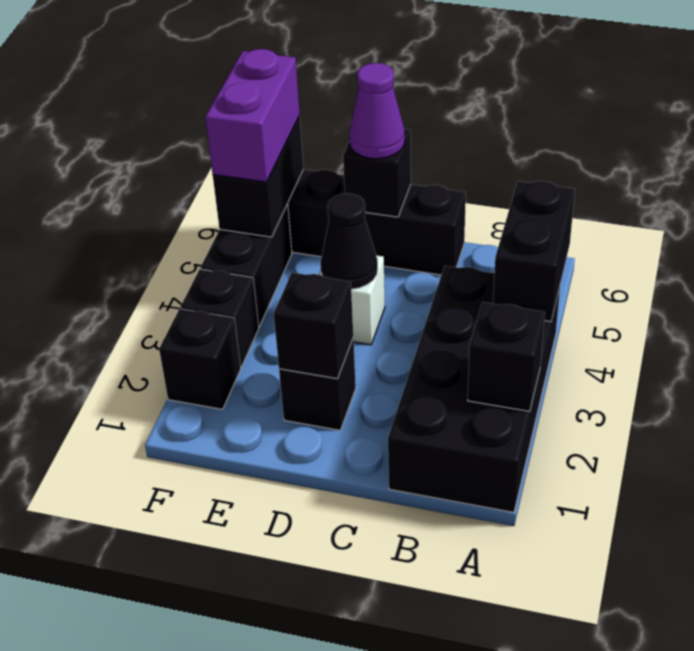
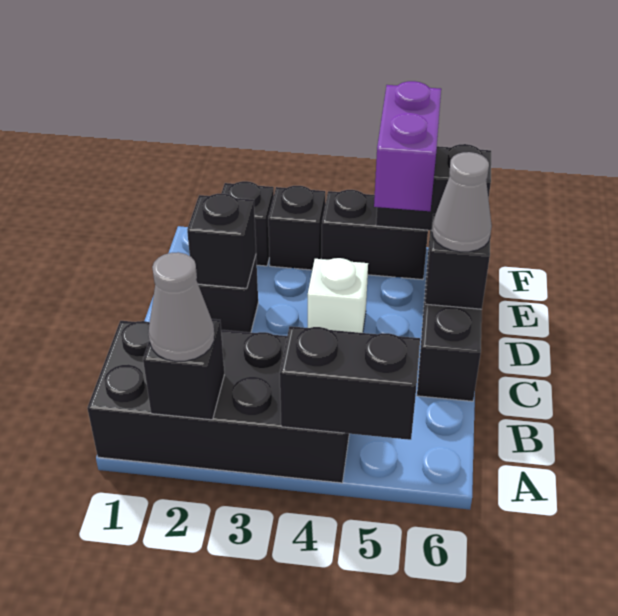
none -> grey cone A2 level 3
black cone D4 level 2 -> none
purple cone D6 level 3 -> grey cone D6 level 3
purple brick F5:F6 level 3 -> purple brick E5:F5 level 3

